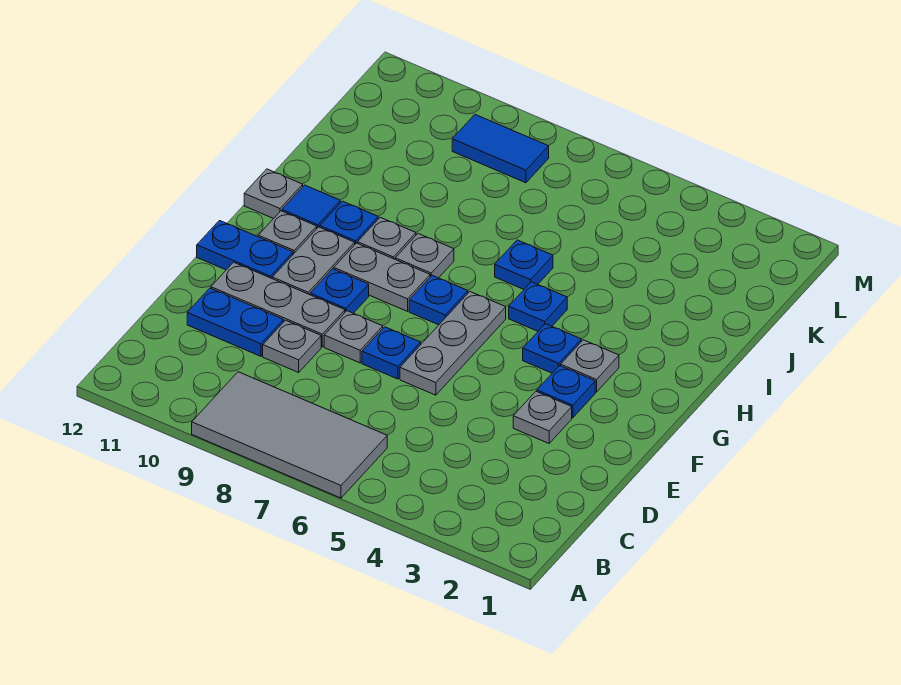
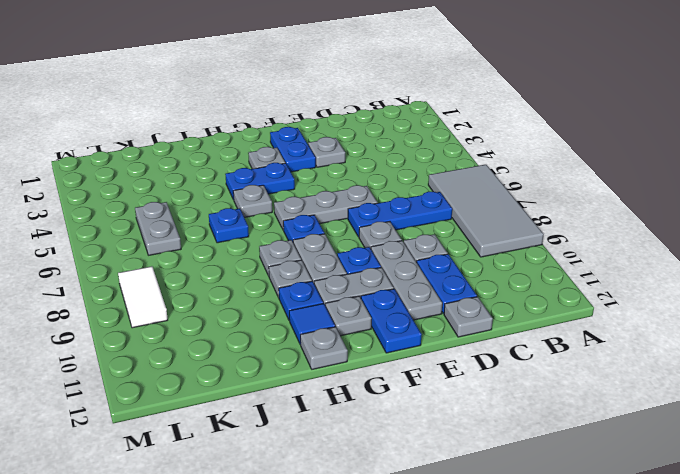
none -> grey plate D12 level 1
blue plate E7 level 1 -> blue plate C7:E7 level 1
blue plate F3 level 1 -> blue plate F2:F3 level 1
blue plate G4 level 1 -> blue plate G4:H4 level 1
blue plate H5 level 1 -> grey plate H5 level 1
none -> grey plate K5:K6 level 1
blue tile L8:L9 level 1 -> white tile L8:L9 level 1

